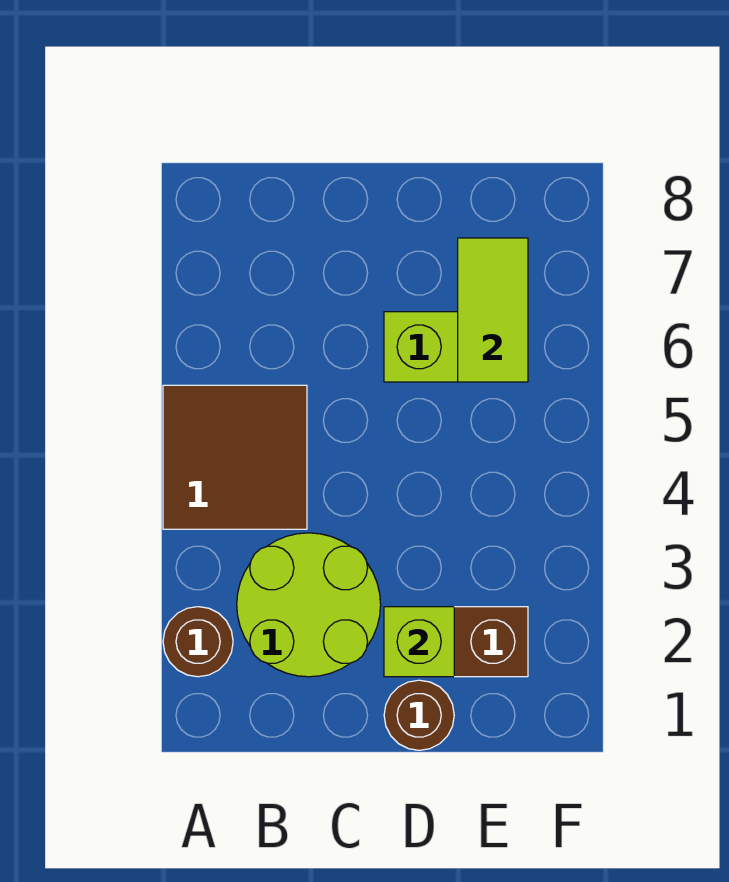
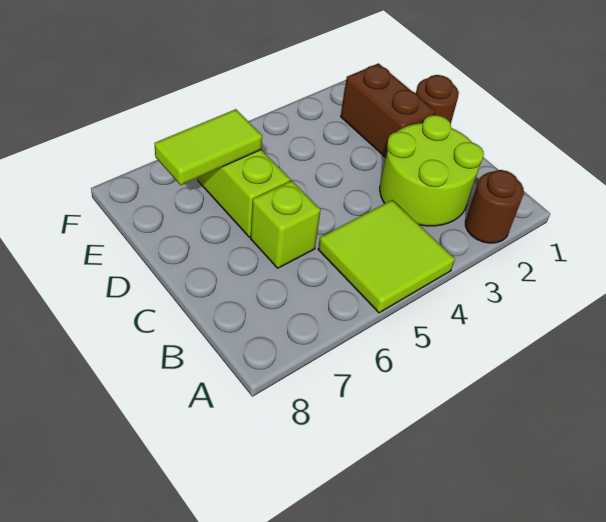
brown tile A4:B5 level 1 -> lime tile A4:B5 level 1
lime brick D2 level 2 -> lime brick C6 level 1

